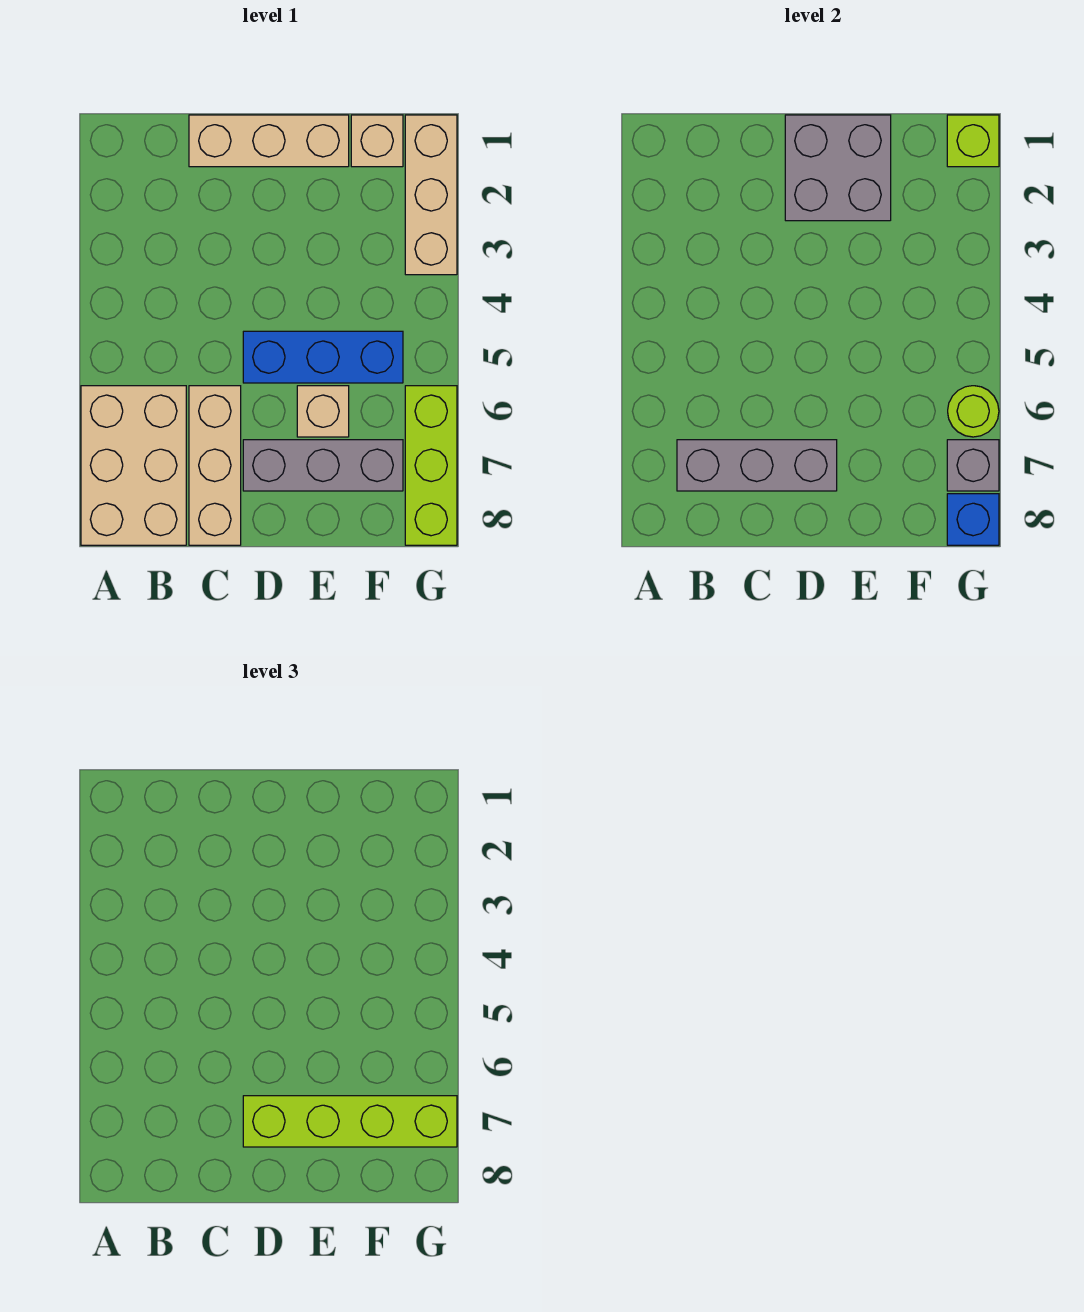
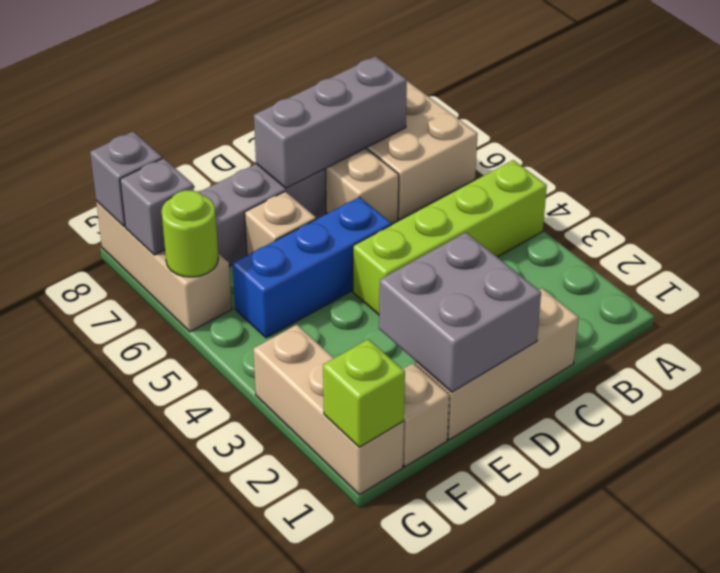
lime brick D7:G7 level 3 -> lime brick A4:D4 level 1
lime brick G6:G8 level 1 -> tan brick G6:G8 level 1
blue brick G8 level 2 -> grey brick G8 level 2

